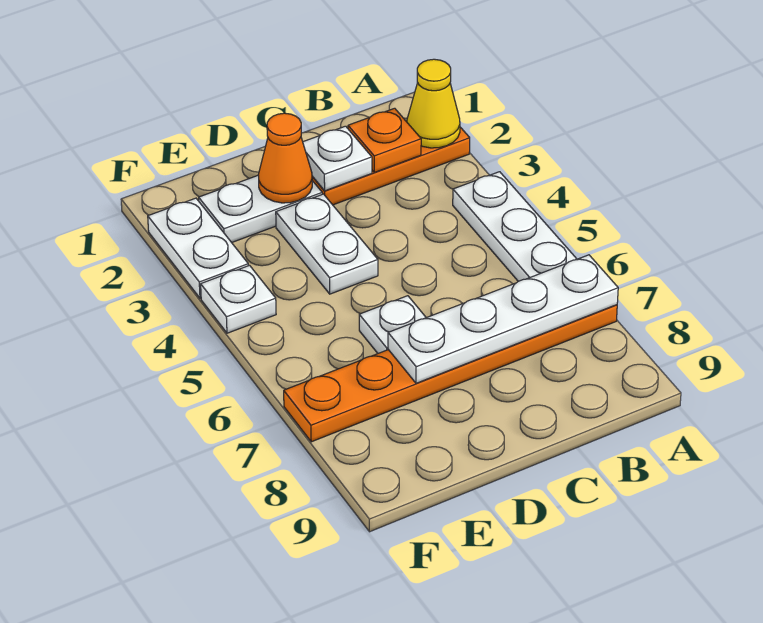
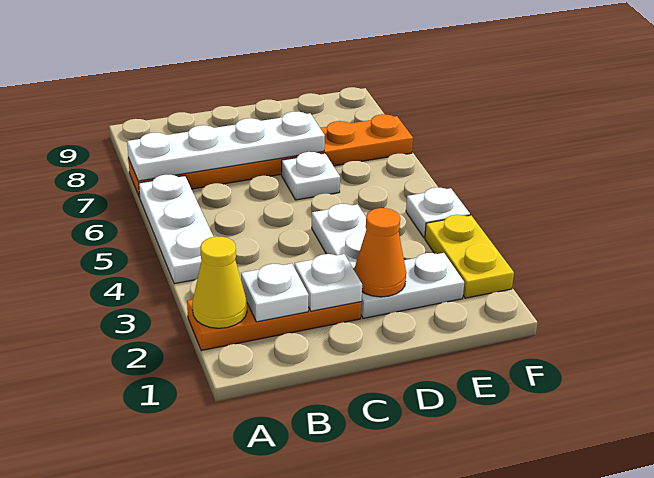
orange plate B2 level 2 -> white plate B2 level 2
white plate F2:F3 level 1 -> yellow plate F2:F3 level 1

